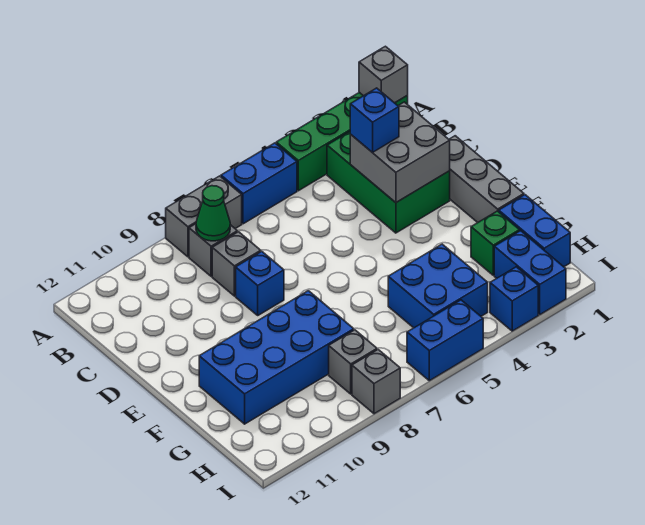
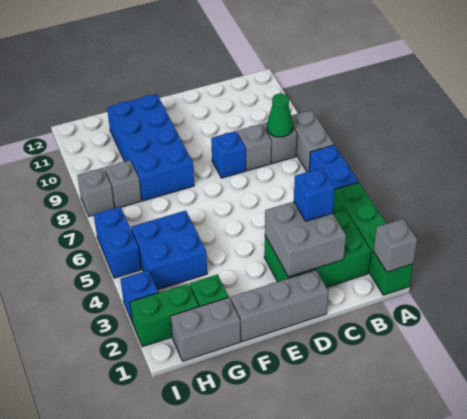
blue brick G1:H1 level 1 -> grey brick G1:H1 level 1
blue brick H2:I2 level 1 -> green brick H2:I2 level 1

